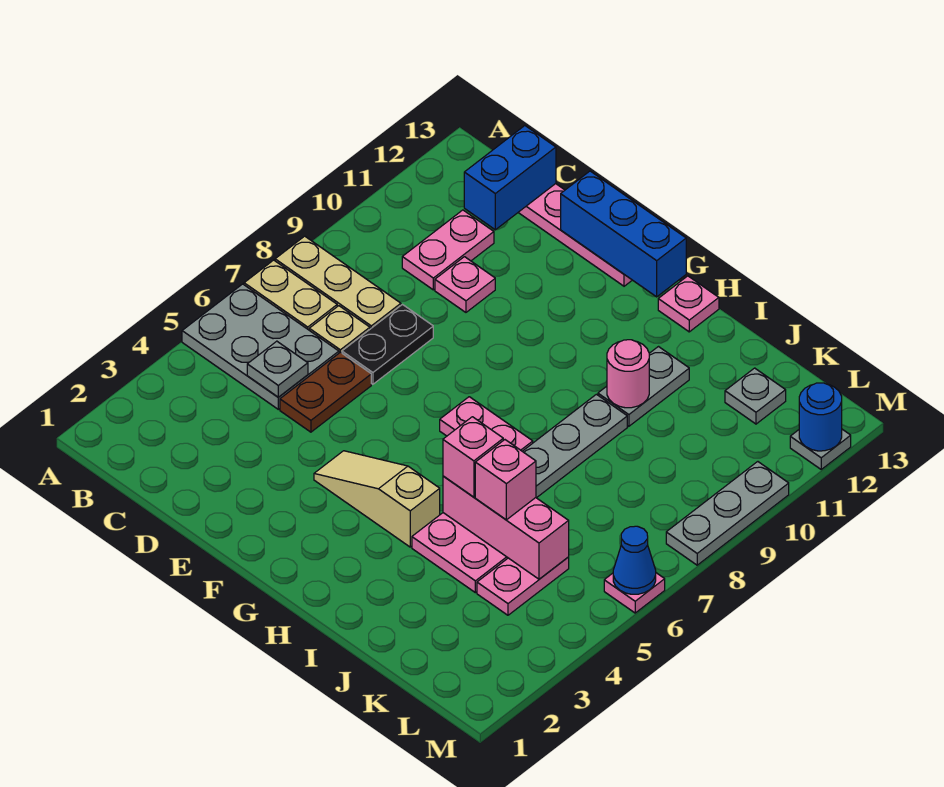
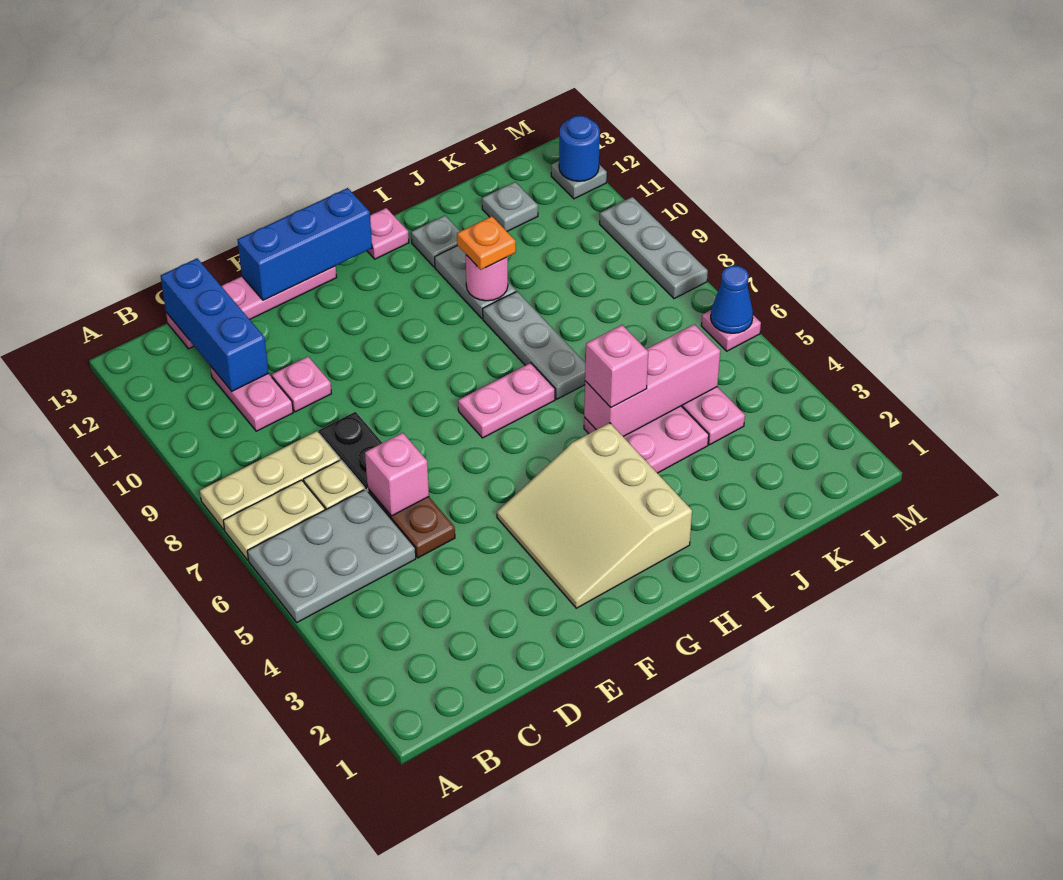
grey plate C5 level 2 -> grey plate I12 level 1
blue brick C12:C13 level 2 -> blue brick C11:C13 level 2
tan slope F4:H4 level 1 top H -> tan slope F2:H4 level 1 top H
none -> orange plate I10 level 3
pink brick J5 level 3 -> pink brick D6 level 2

